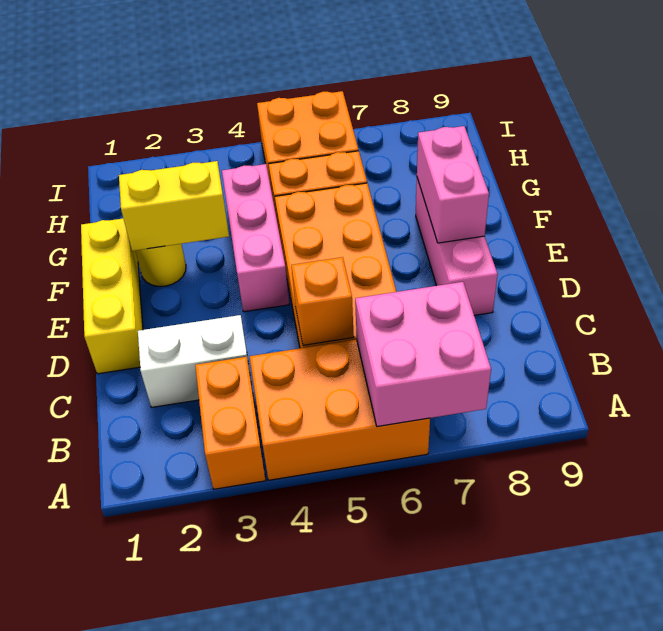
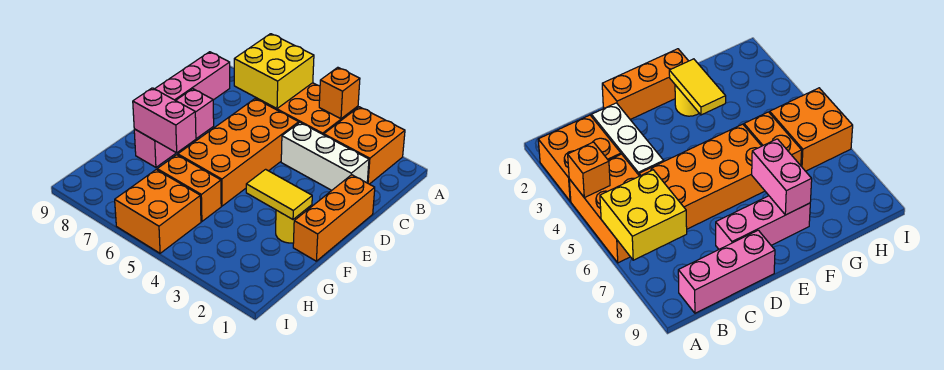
orange brick A3:B3 level 1 -> orange brick A2:B3 level 1
pink brick A6:B7 level 2 -> yellow brick A6:B7 level 2
white brick C2:C3 level 1 -> white brick C2:C4 level 1
orange brick C5 level 2 -> orange brick A4 level 2
yellow brick D1:F1 level 1 -> orange brick D1:F1 level 1
pink brick E4:G4 level 1 -> pink brick B9:D9 level 1
pink brick E8:F8 level 2 -> pink brick F7:F8 level 2
yellow brick F2:F3 level 2 -> yellow tile F2:F3 level 2

